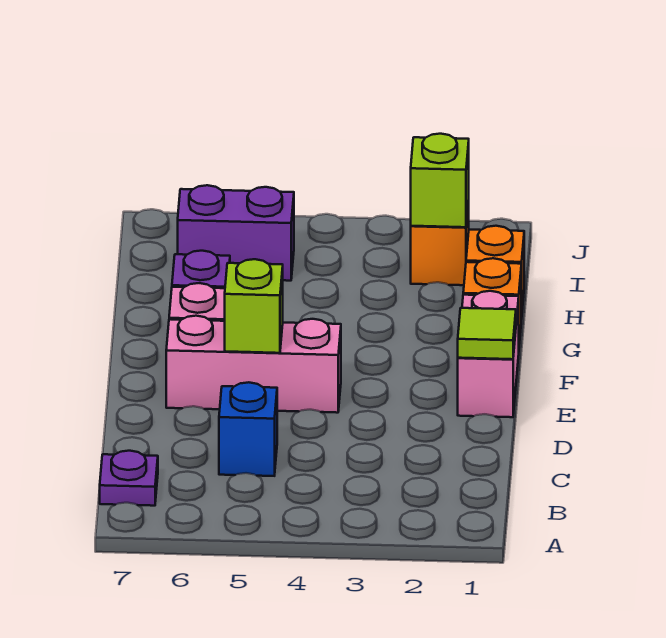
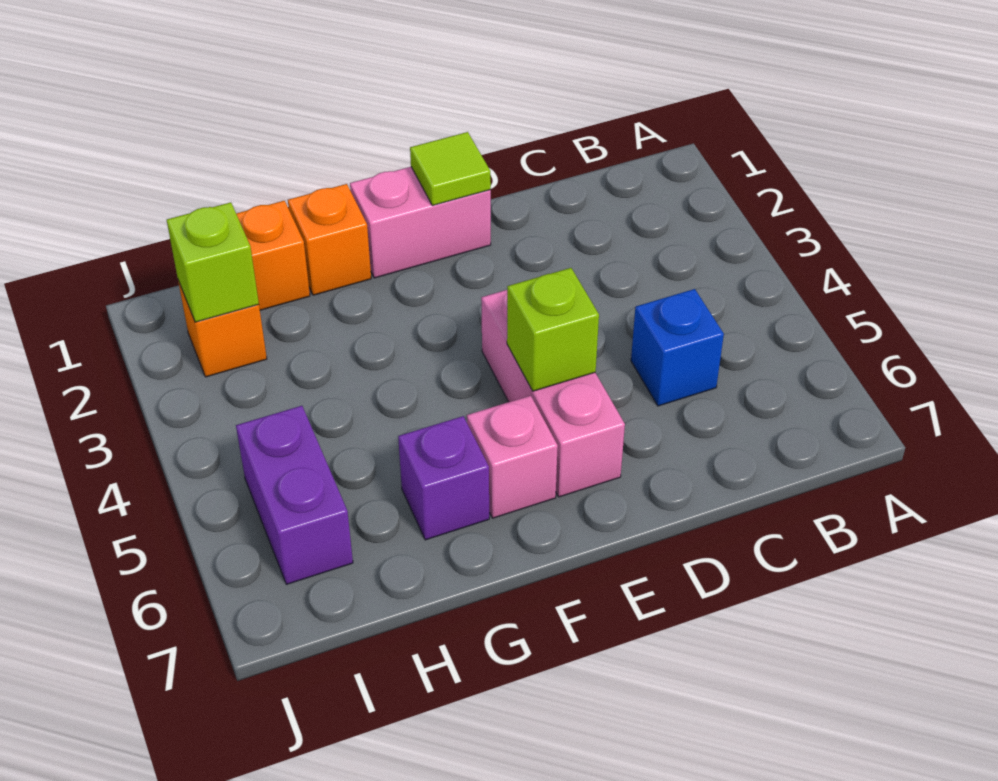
purple plate B7 level 1 -> none

